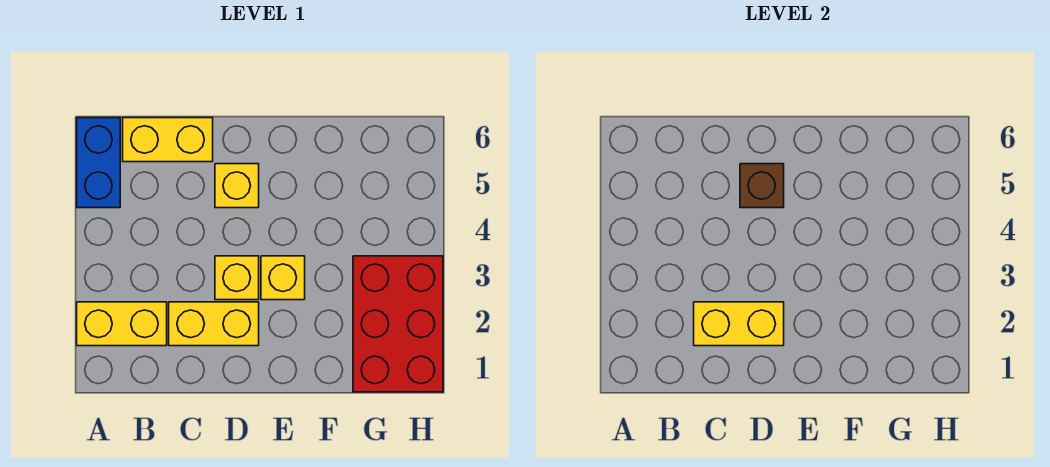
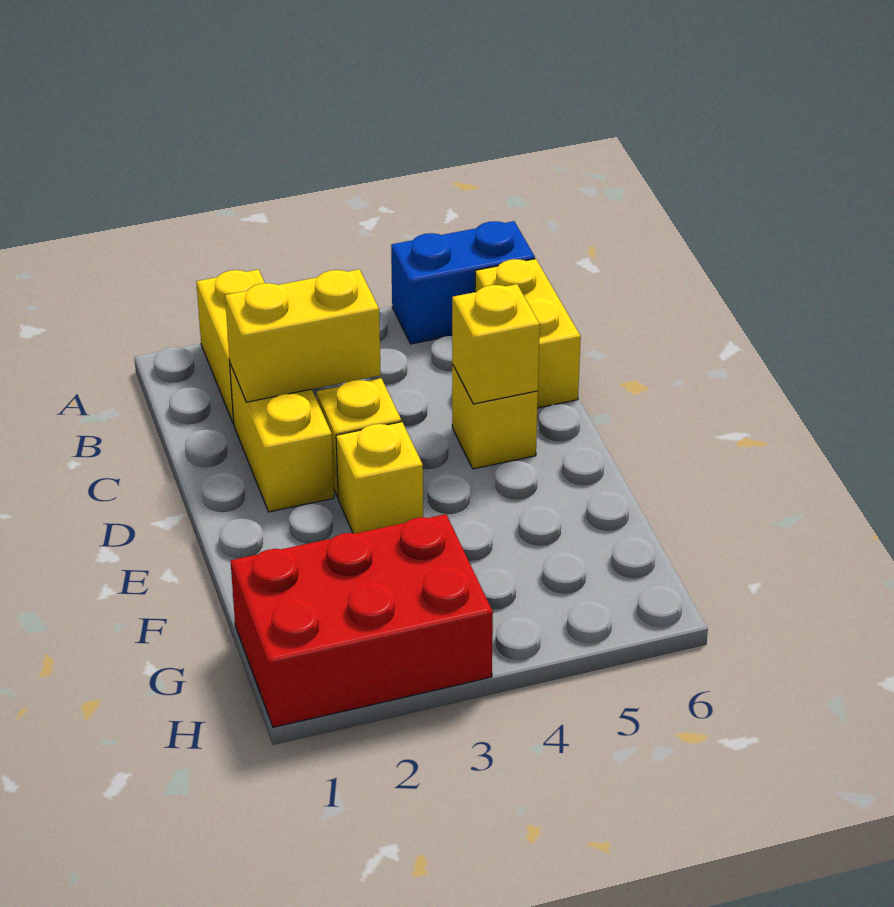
yellow brick C2:D2 level 2 -> yellow brick C2:C3 level 2
brown brick D5 level 2 -> yellow brick D5 level 2

